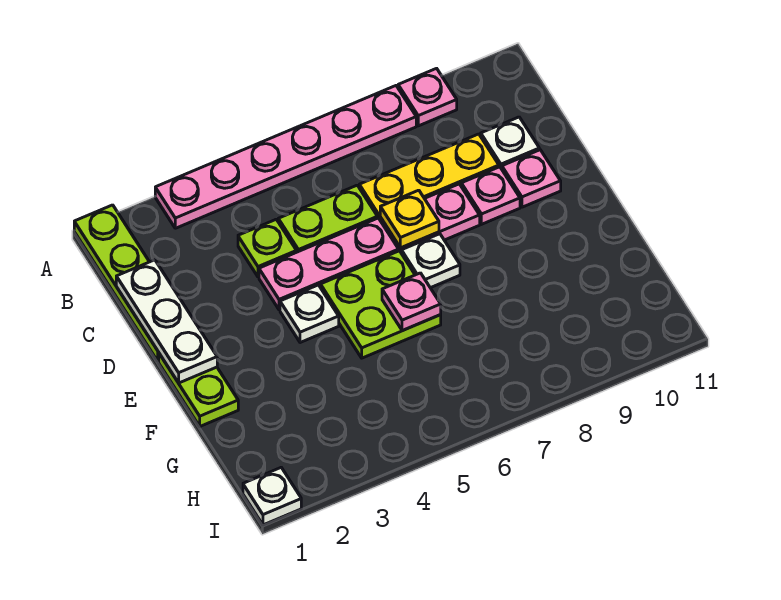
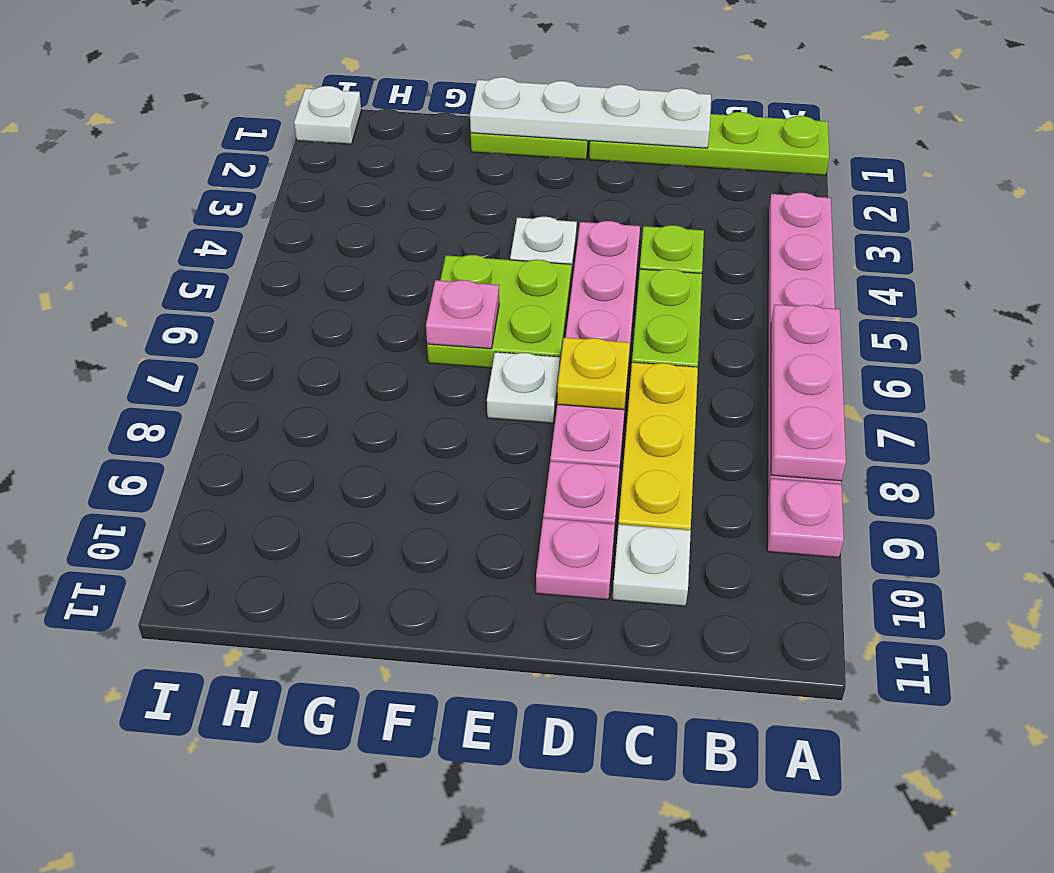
none -> pink plate A6:A8 level 2
white plate C1:E1 level 2 -> white plate C1:F1 level 2

